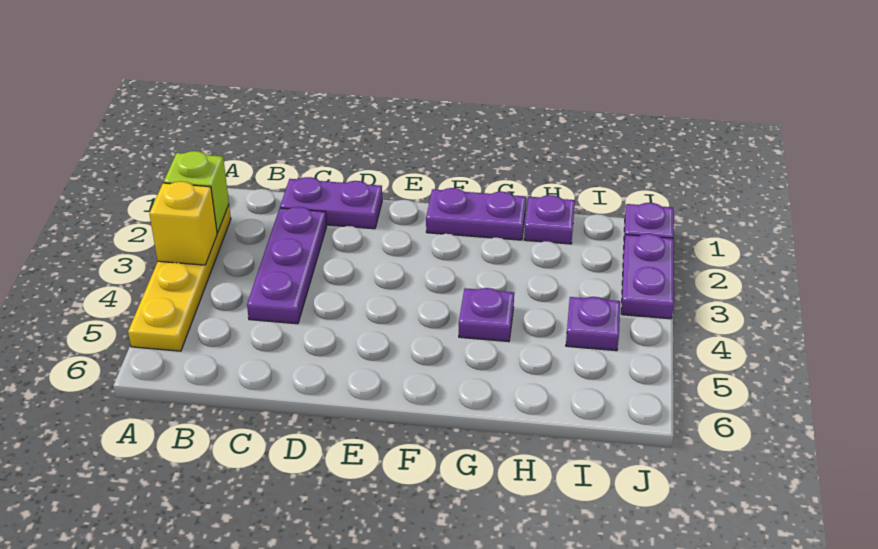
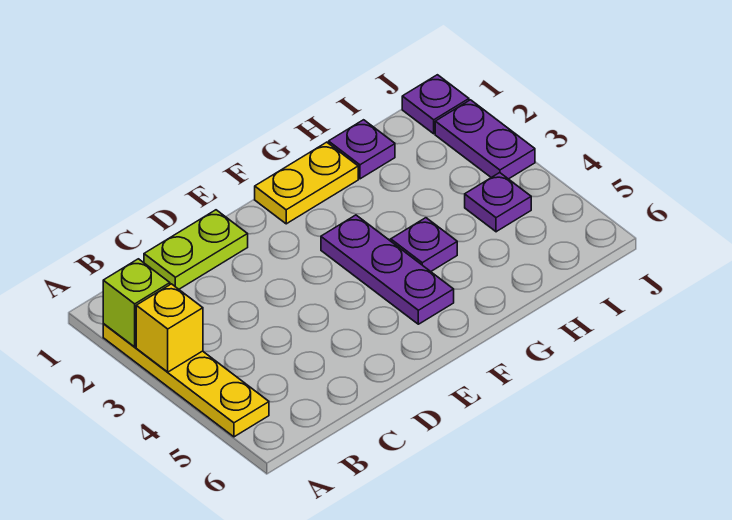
purple plate C1:D1 level 1 -> lime plate C1:D1 level 1
purple plate C2:C4 level 1 -> purple plate F3:F5 level 1
purple plate F1:G1 level 1 -> yellow plate F1:G1 level 1

